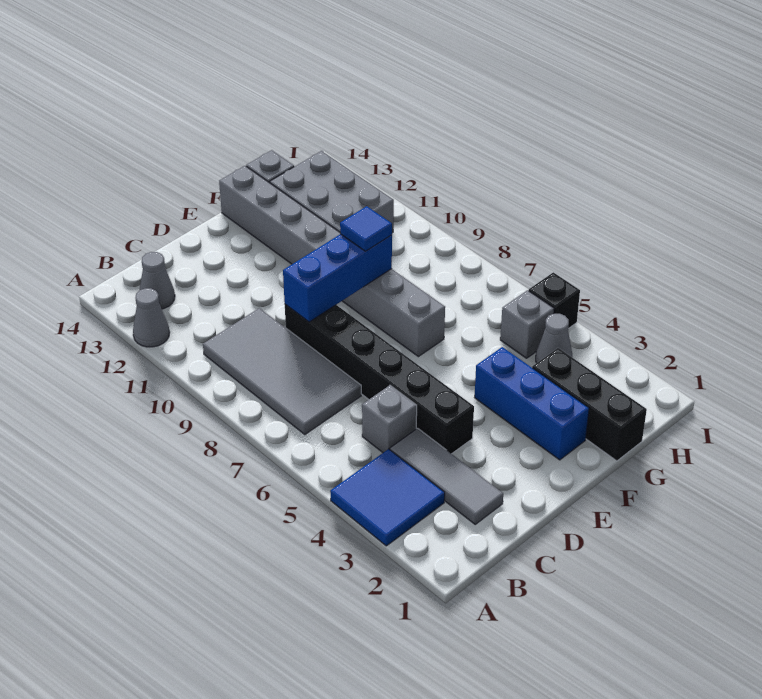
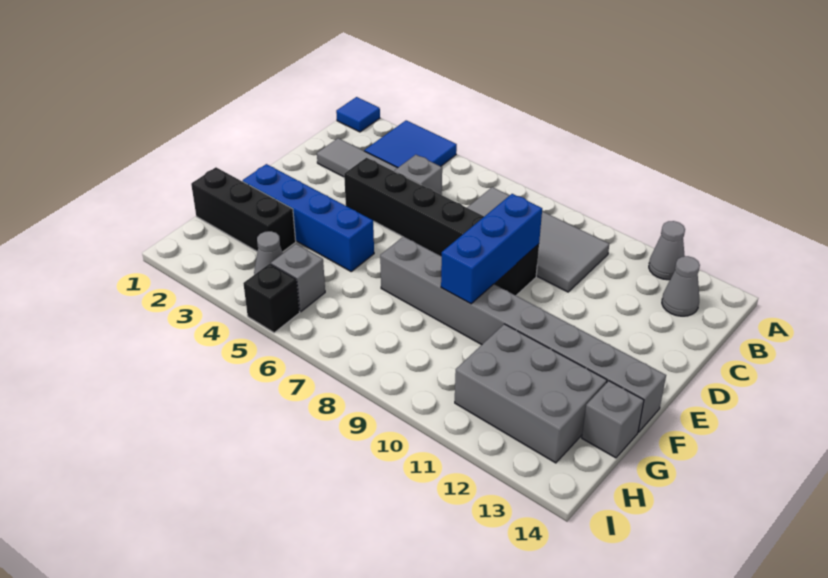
blue brick F2:F4 level 1 -> blue brick F2:F5 level 1
blue tile F9 level 3 -> blue tile A1 level 1

